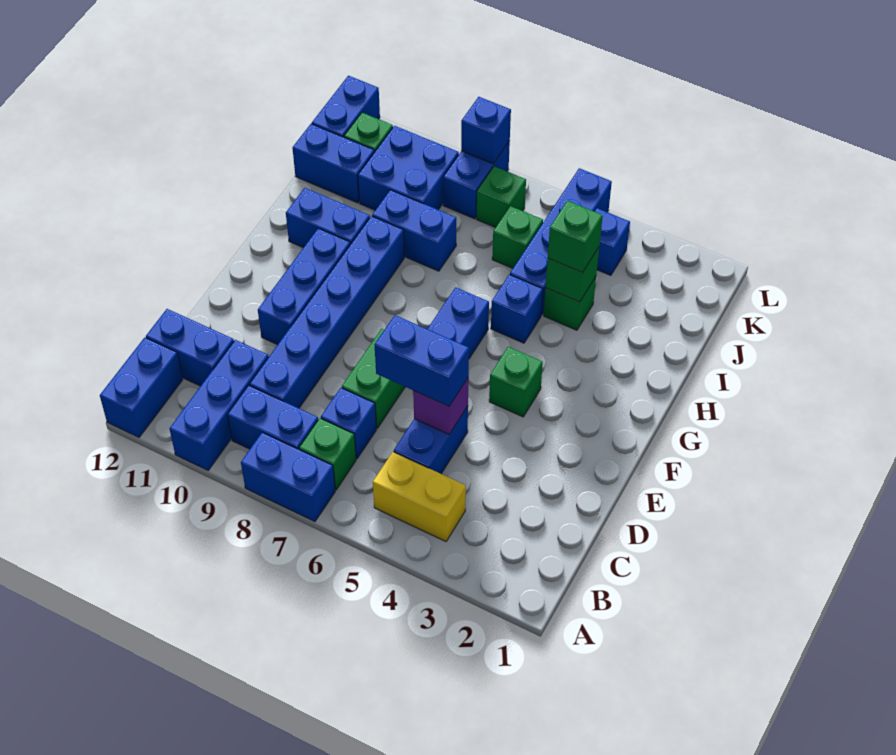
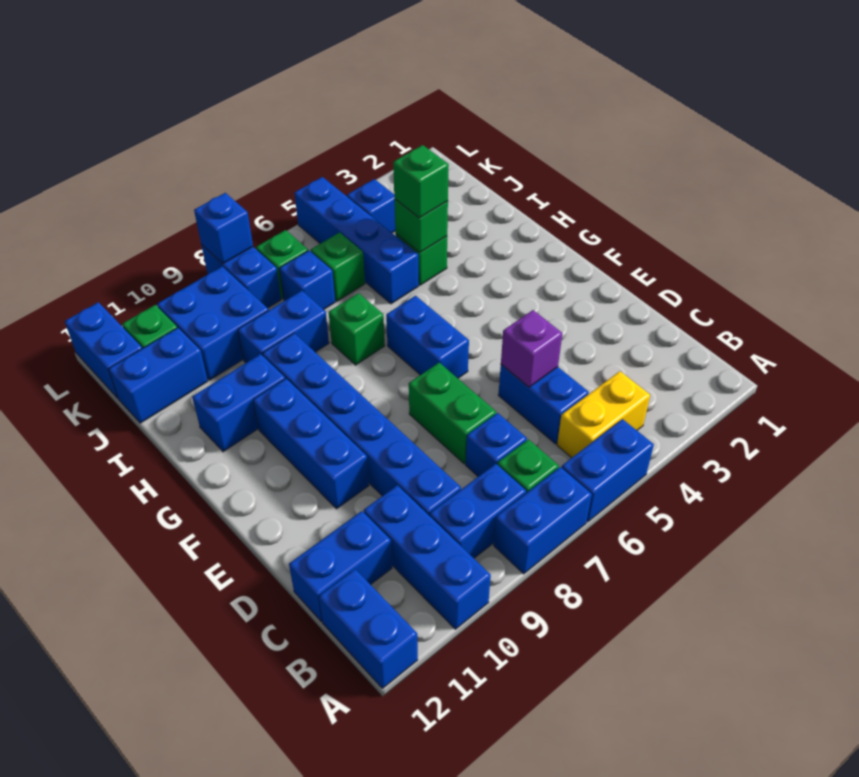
blue brick D5:D6 level 3 -> blue brick A5:A6 level 1
green brick F4 level 1 -> green brick H7 level 1
blue brick H5 level 1 -> blue brick J7 level 1

